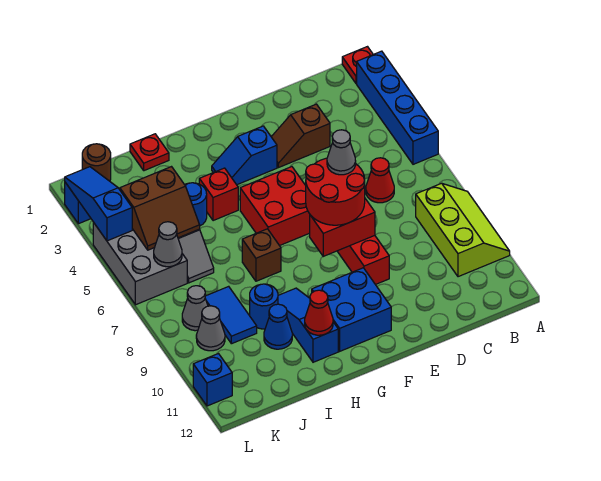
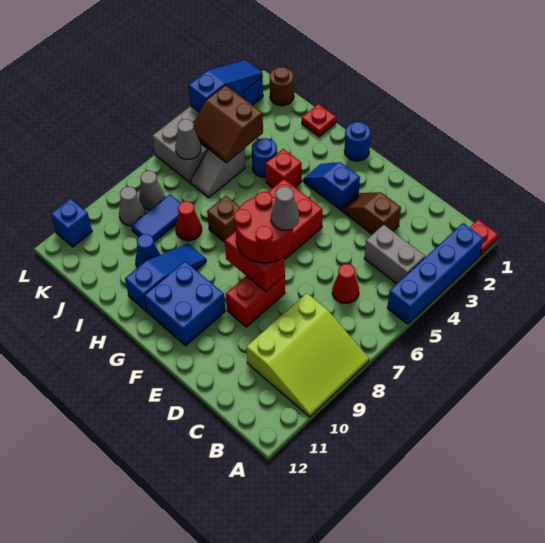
lime slope A8:B10 level 1 top B -> lime slope A8:C10 level 1 top C
none -> grey brick B4:C4 level 1
red cone H11 level 2 -> red cone I8 level 1
blue round brick I9 level 1 -> blue round brick G1 level 1

